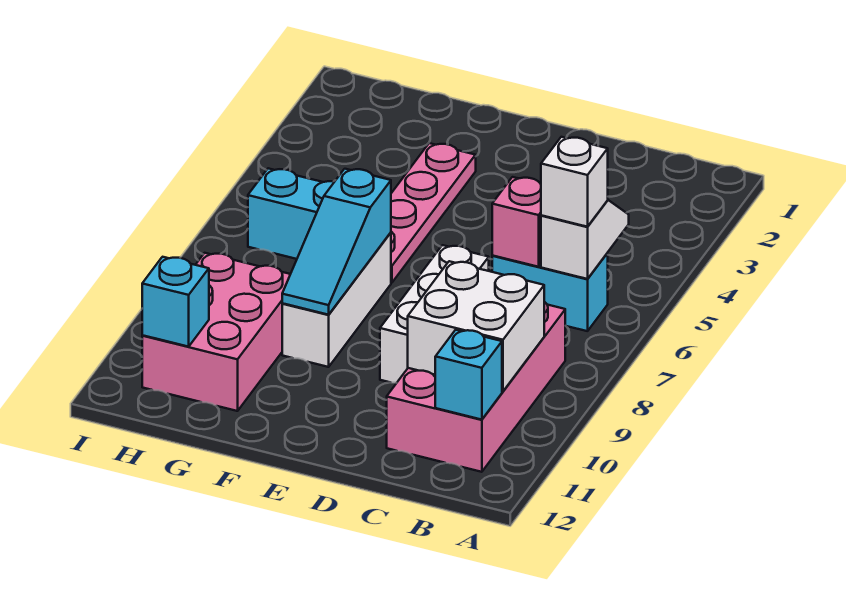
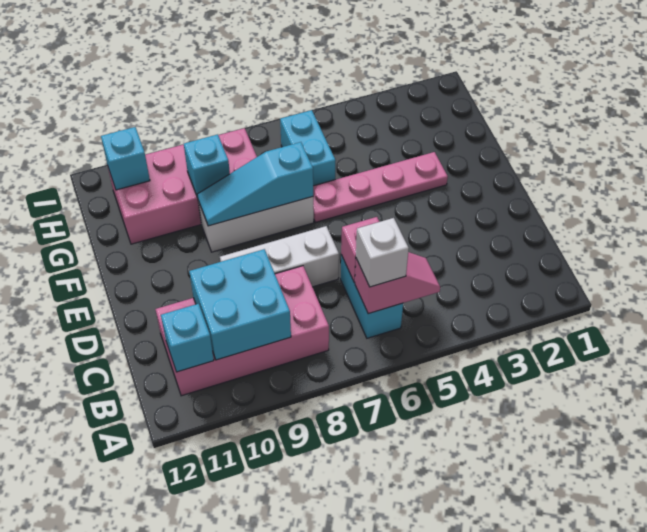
white slope B5:B6 level 2 top 6 -> pink slope B5:B6 level 2 top 6
white brick B9:C10 level 2 -> cyan brick B9:C10 level 2
pink brick G9:H11 level 1 -> pink brick G8:H11 level 1
none -> cyan brick G9 level 2

